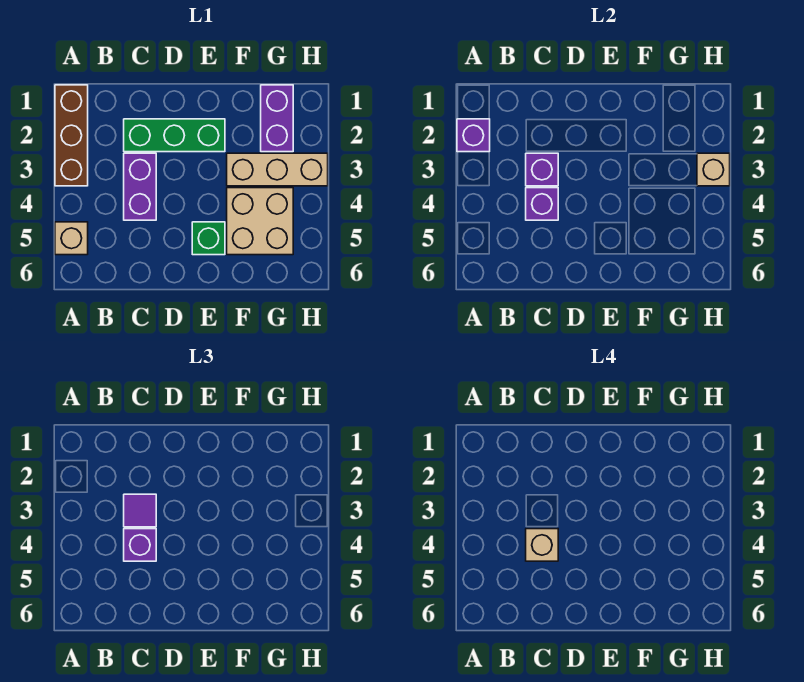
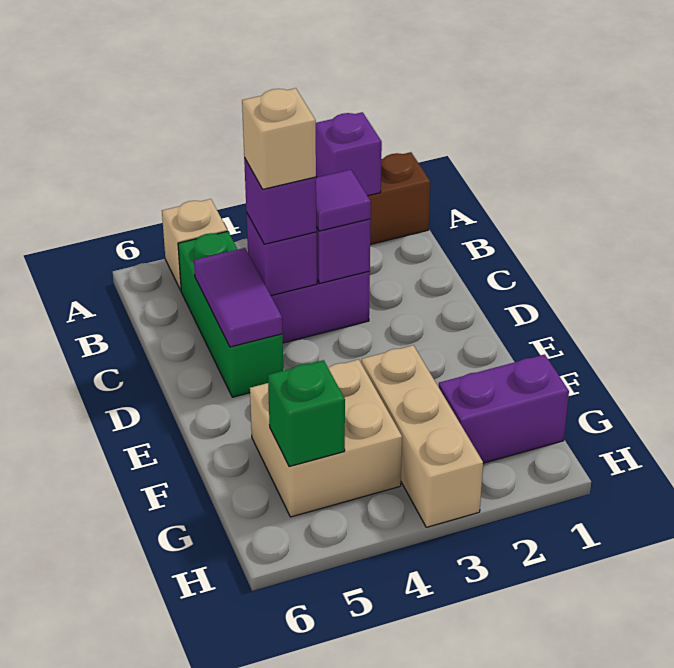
green brick C2:E2 level 1 -> green brick B5:D5 level 1
none -> purple tile C5:D5 level 2
green brick E5 level 1 -> green brick G5 level 2
tan brick H3 level 2 -> none

